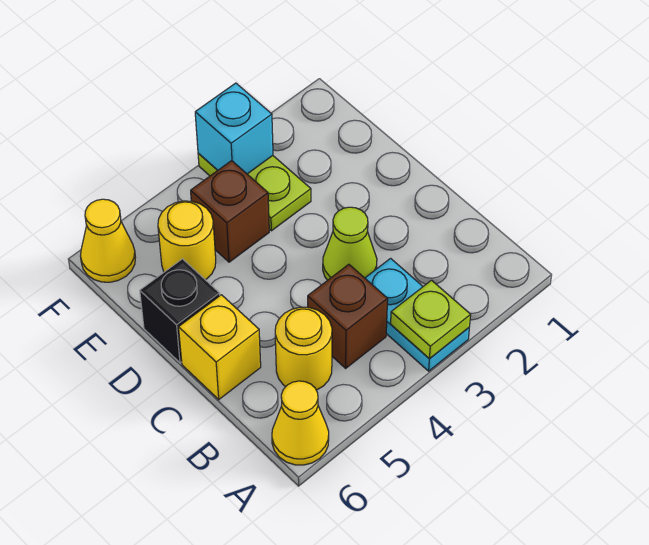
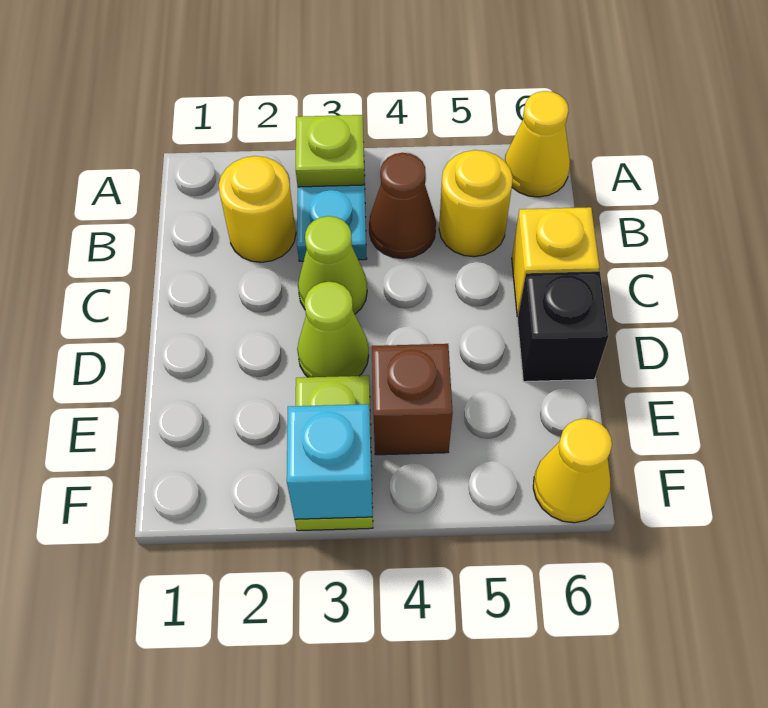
brown brick B4 level 1 -> brown cone B4 level 1
none -> lime cone D3 level 1
yellow round brick E5 level 1 -> yellow round brick B2 level 1

